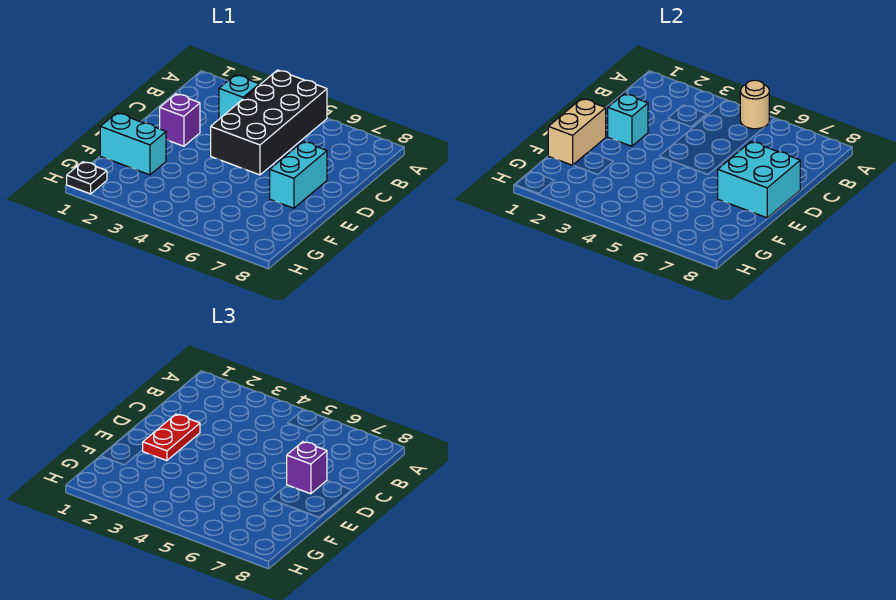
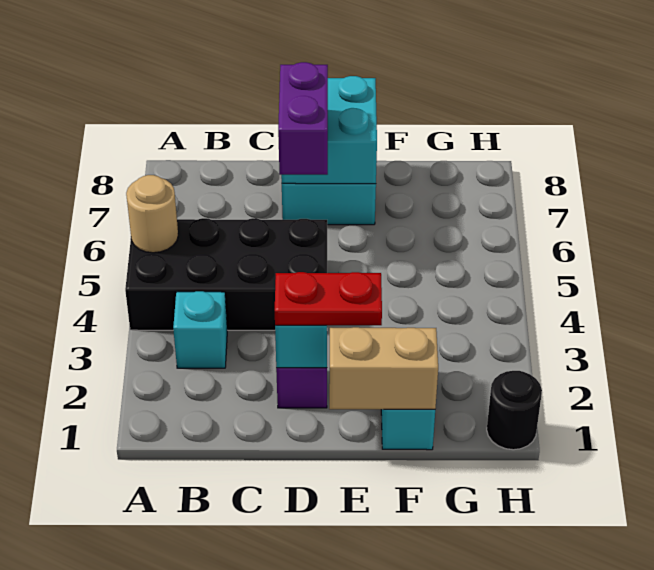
purple brick D7 level 3 -> purple brick D6:D7 level 3
black plate H1 level 1 -> black round brick H1 level 1

